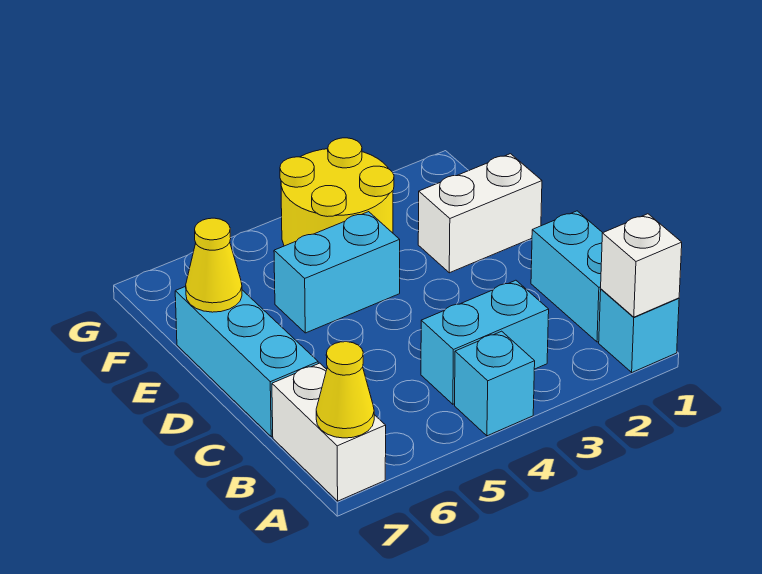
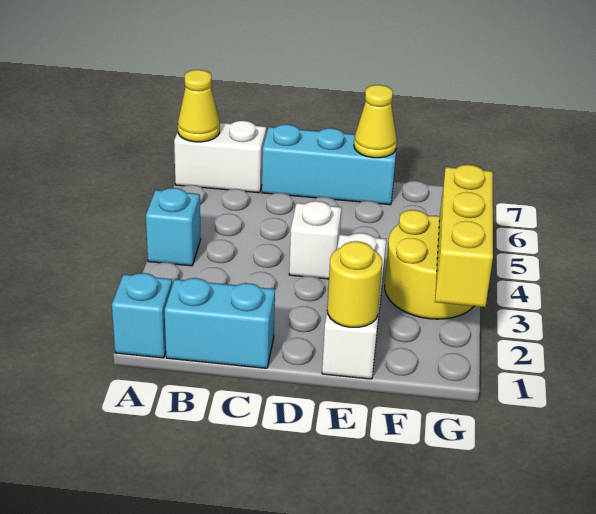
white brick A1 level 2 -> white brick D4 level 1
cyan brick B3:B4 level 1 -> none
white brick E1:E2 level 1 -> white brick E1:E3 level 1
none -> yellow round brick E1 level 2
cyan brick E4:E5 level 1 -> none
none -> yellow brick G2:G4 level 2

